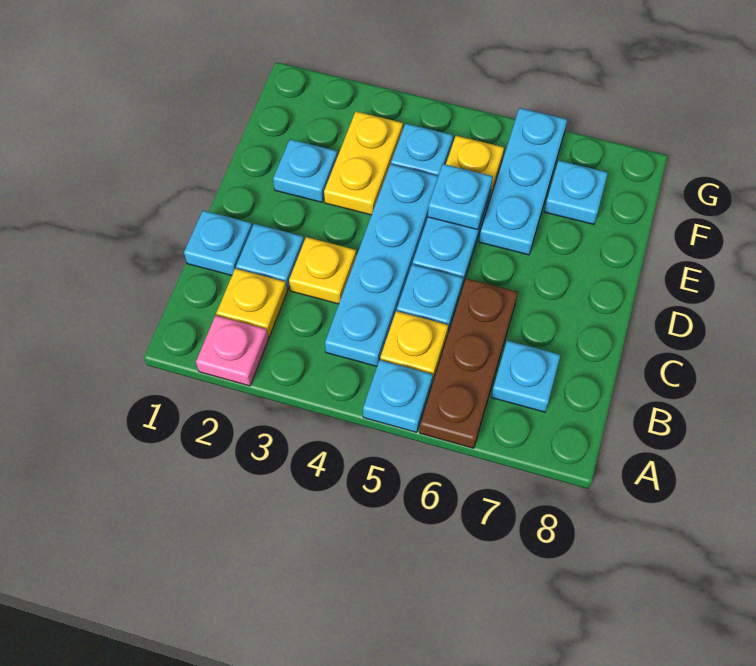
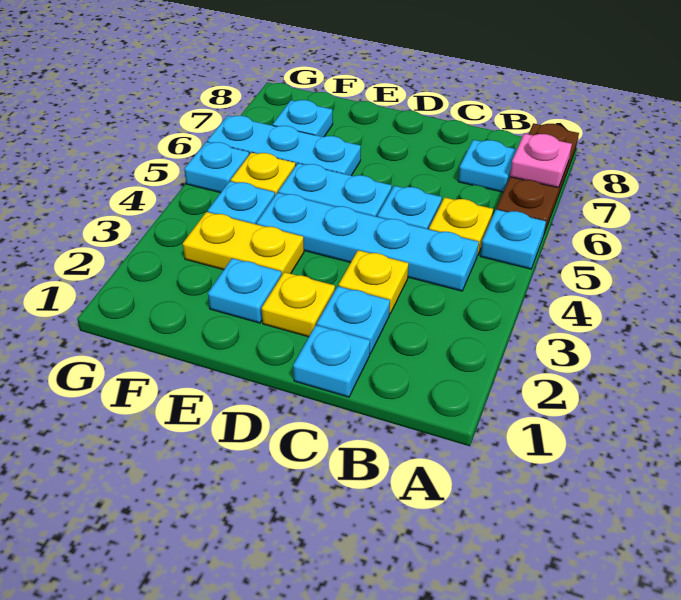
pink plate A2 level 1 -> pink plate A7 level 2
brown plate A6:C6 level 1 -> brown plate A6:A8 level 1
yellow plate B2 level 1 -> yellow plate D2 level 1
cyan plate E5 level 2 -> cyan plate G5 level 1

